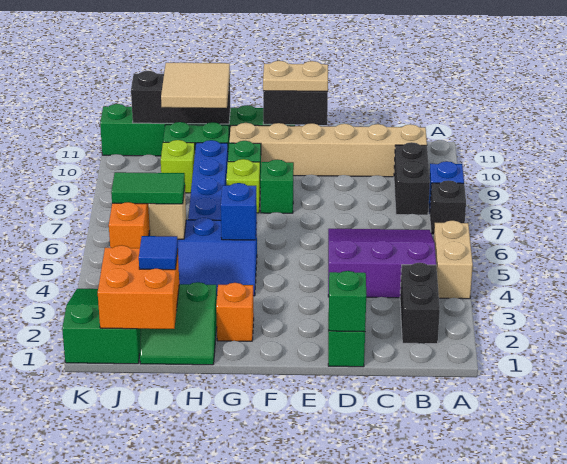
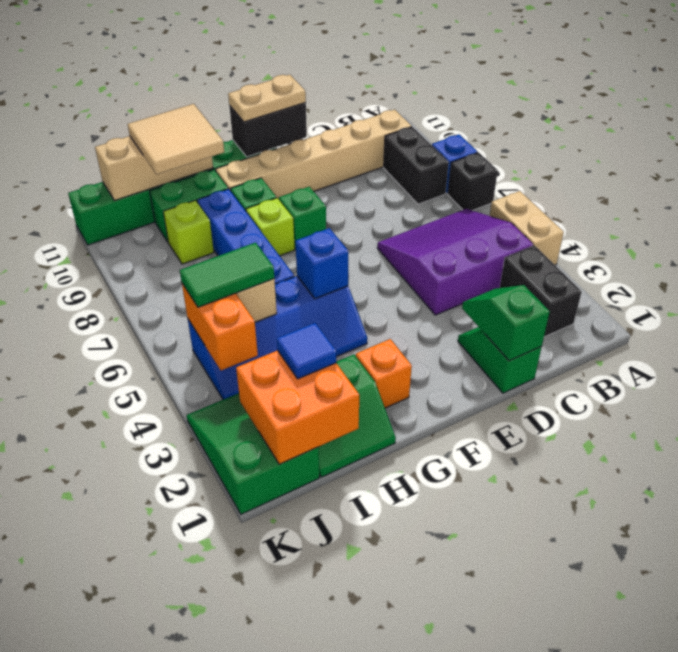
black brick H11:J11 level 2 -> tan brick H11:J11 level 2

